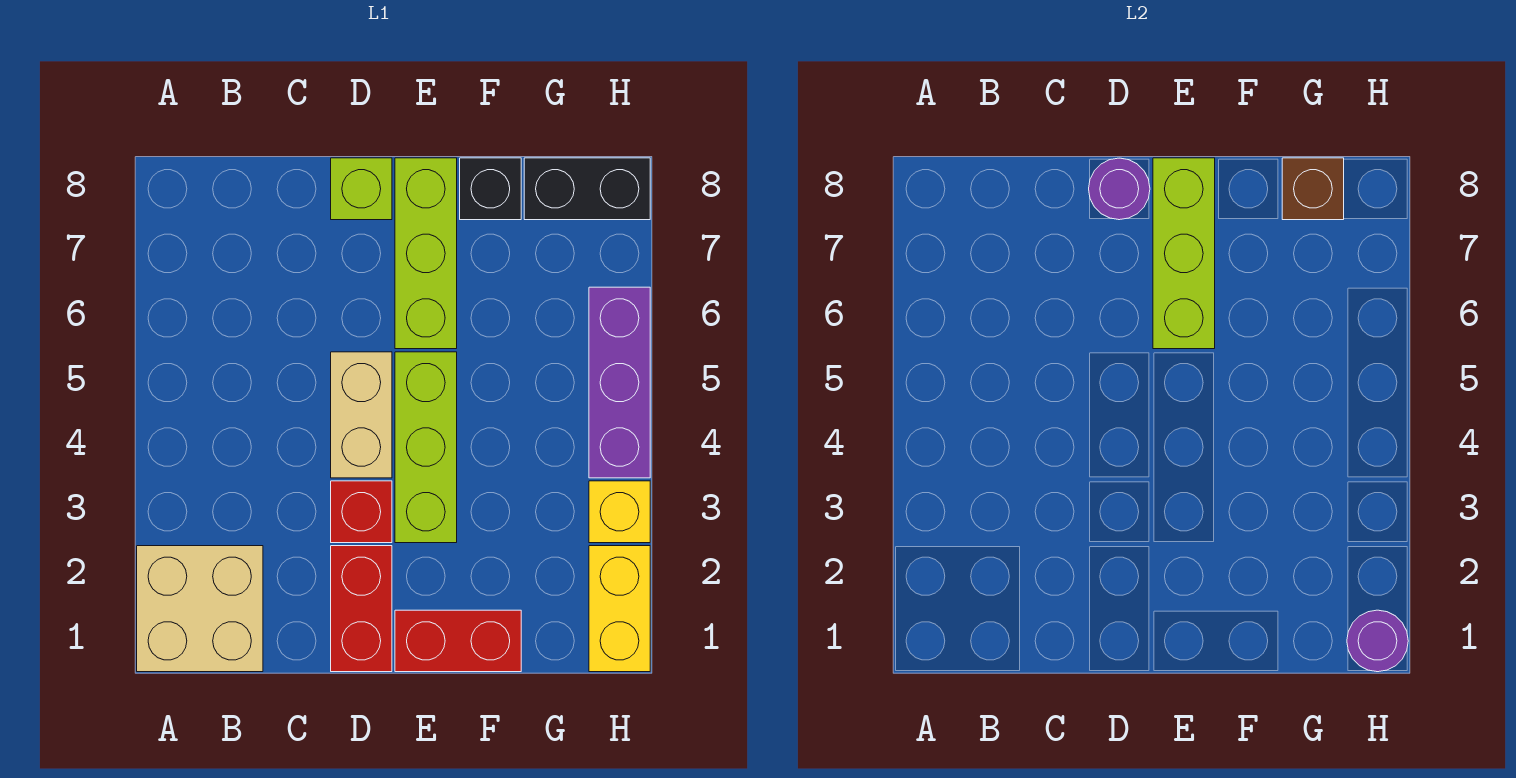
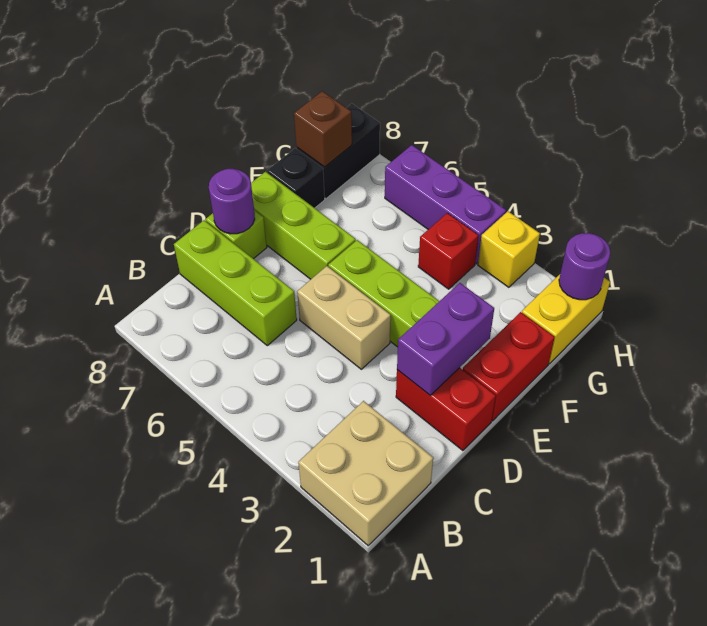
none -> purple brick D2:E2 level 2
red brick D3 level 1 -> red brick G4 level 1
lime brick E6:E8 level 2 -> lime brick C6:C8 level 1
yellow brick H1:H2 level 1 -> yellow brick G1:H1 level 1

